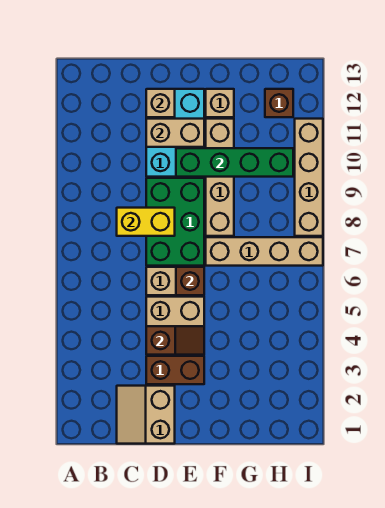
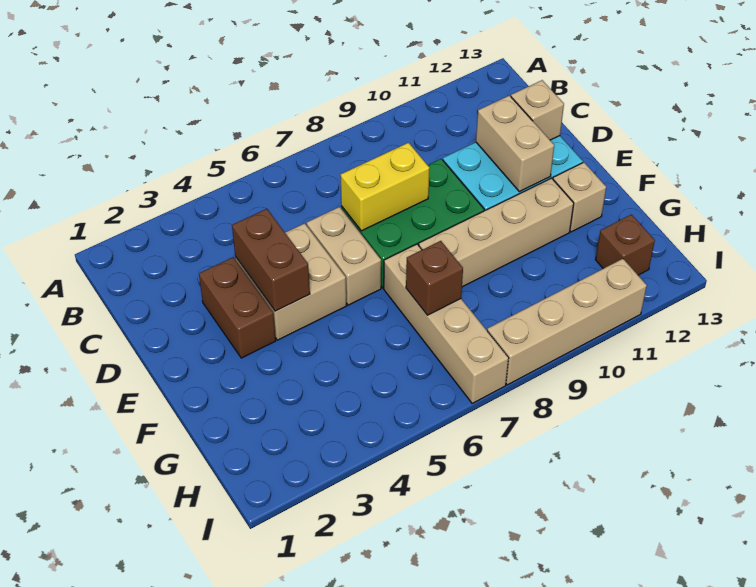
tan slope C1:D2 level 1 top D -> none
yellow brick C8:D8 level 2 -> yellow brick D7:D8 level 2
brown slope D4:E4 level 2 top D -> brown brick D4:E4 level 2
brown brick E6 level 2 -> brown brick G7 level 2
green brick E10:H10 level 2 -> none

